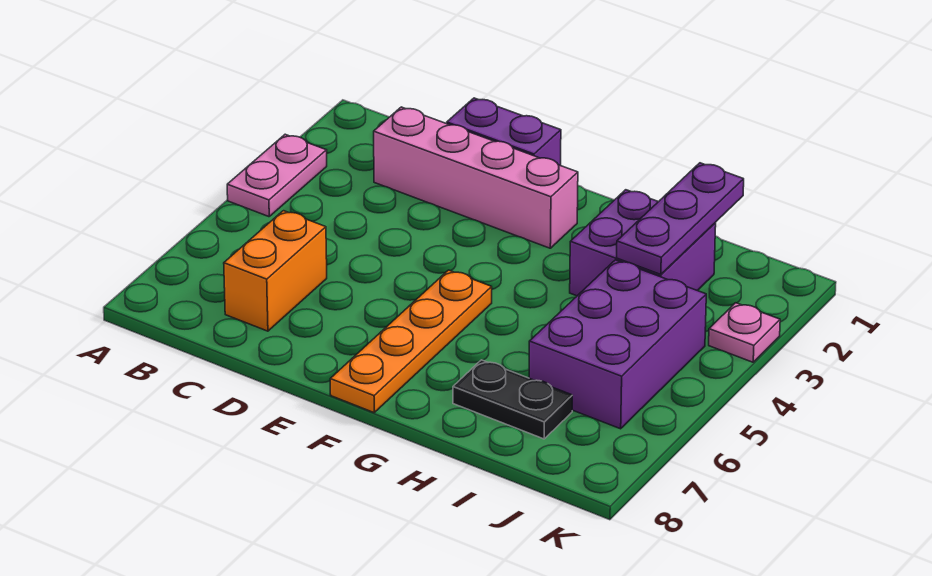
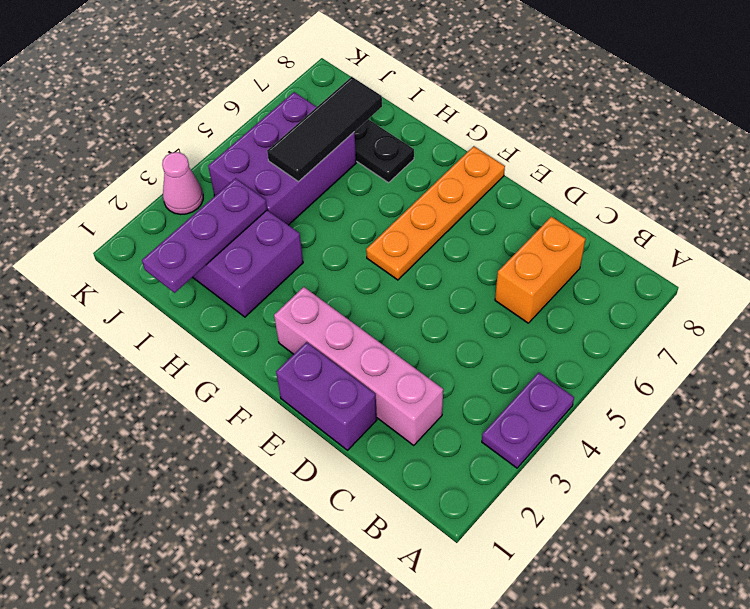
pink plate A3:A4 level 1 -> purple plate A3:A4 level 1
none -> black tile I5:I7 level 2
pink plate K3 level 1 -> pink cone K3 level 1

